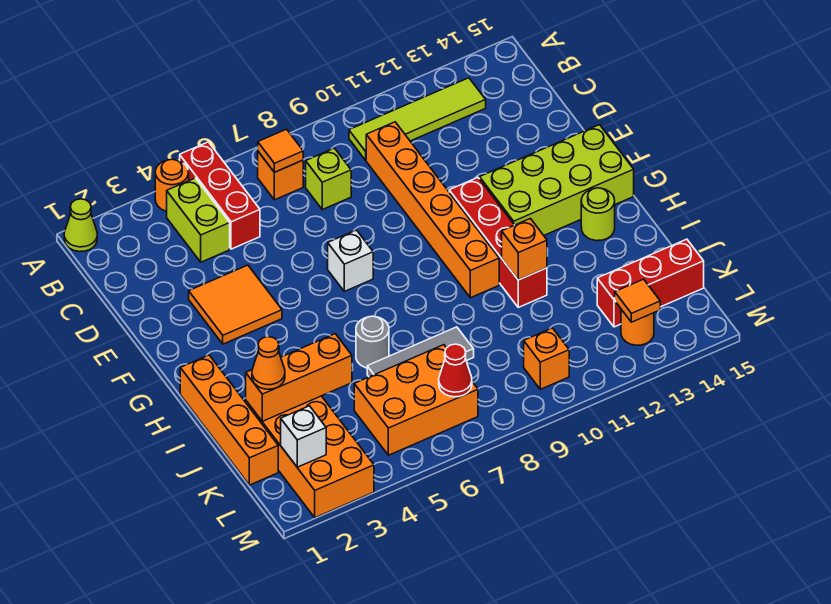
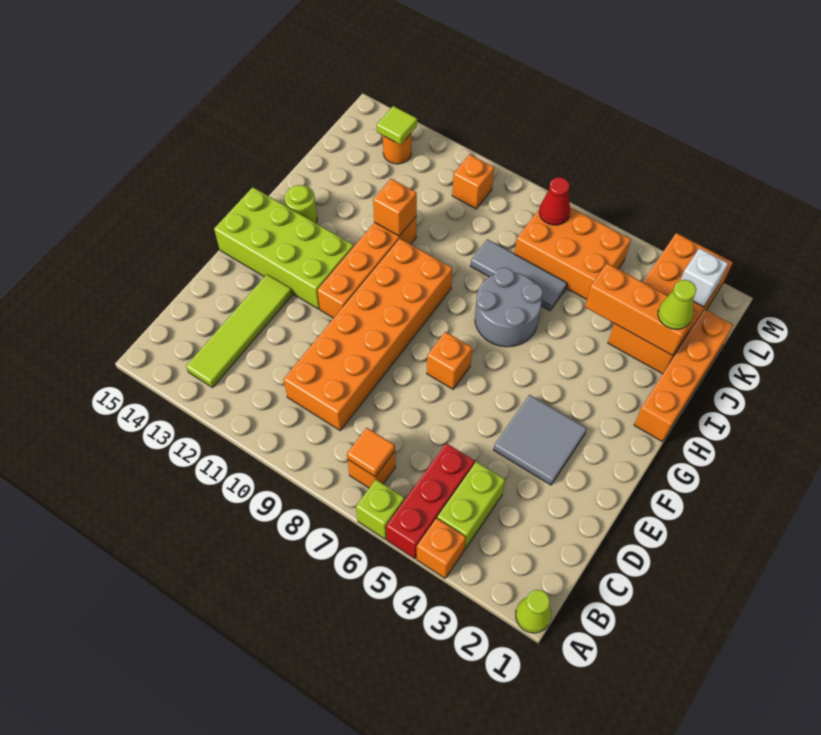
orange round brick A4 level 1 -> orange brick A4 level 1
lime tile B10:B13 level 1 -> lime tile B13:E13 level 1
lime brick C8 level 1 -> lime brick A6 level 1
orange brick C10:H10 level 1 -> orange brick C9:H10 level 1
orange tile E3:F4 level 1 -> grey tile E3:F4 level 1
white brick F7 level 1 -> orange brick F7 level 1
red brick F11:I11 level 1 -> orange brick F11:I11 level 1
grey round brick I6 level 1 -> grey round brick H6:I7 level 1
orange cone J2 level 3 -> lime cone J2 level 3
red brick K13:K15 level 1 -> none
orange tile L13 level 2 -> lime tile L13 level 2

